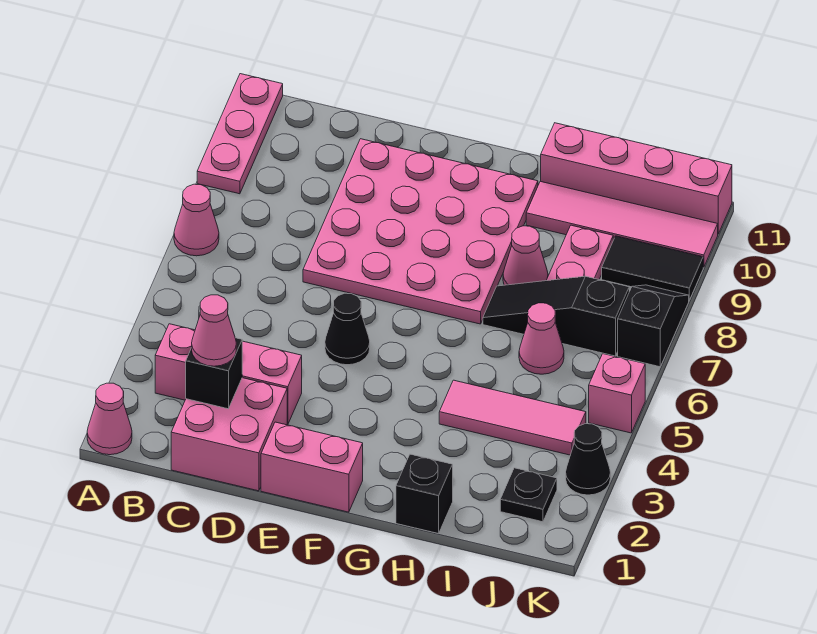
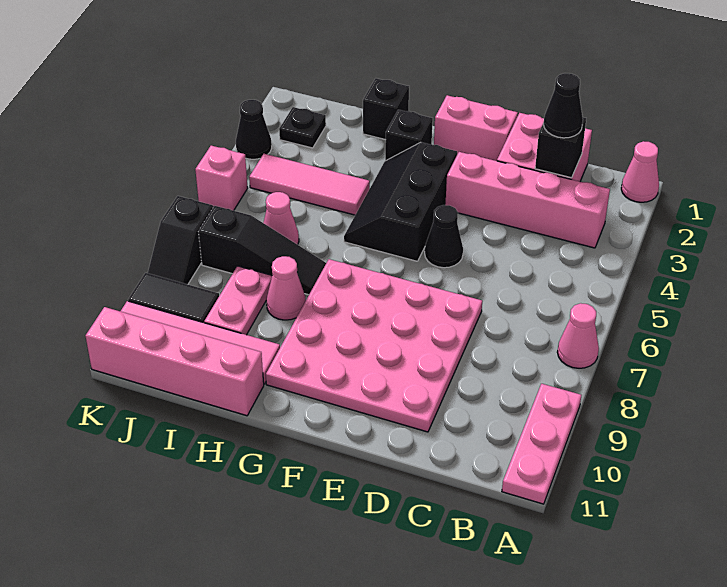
pink brick B3:D3 level 1 -> pink brick B3:E3 level 1
pink cone C2 level 3 -> black cone C2 level 3
none -> black slope F3:G5 level 1 top F
none -> black brick G2 level 1

